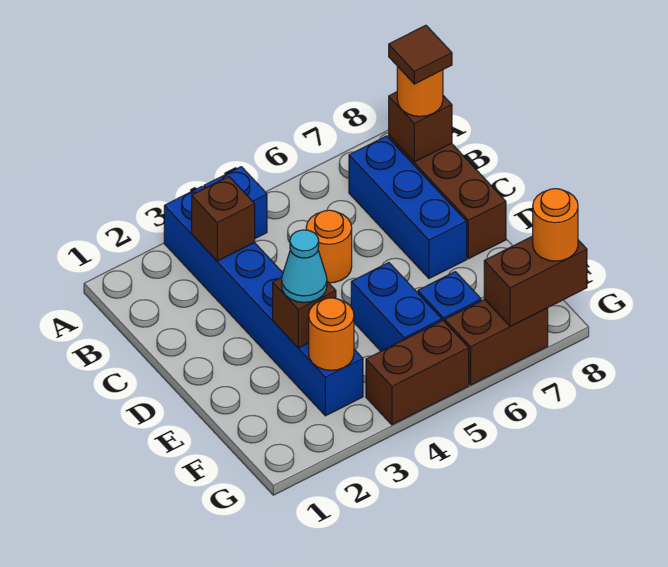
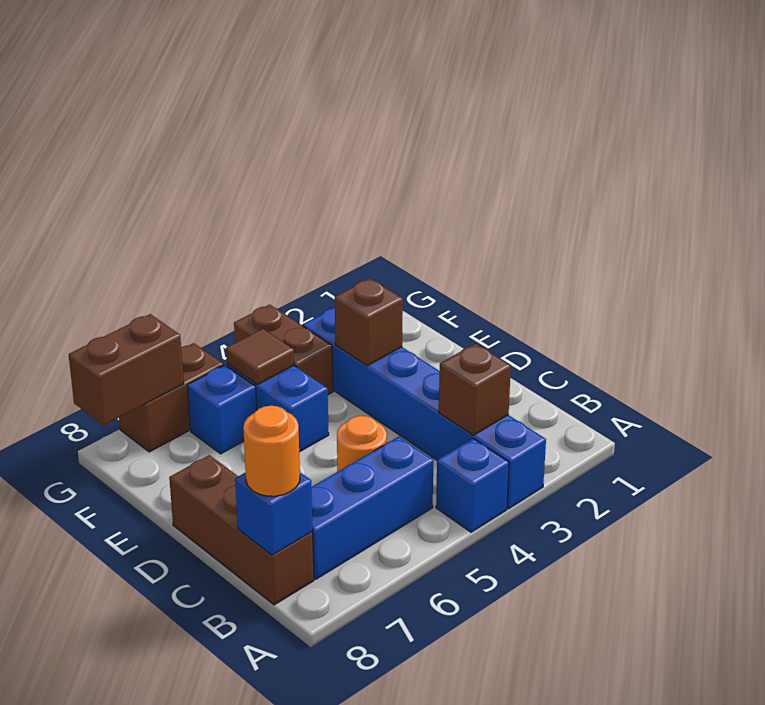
blue brick B7:D7 level 1 -> blue brick B5:B7 level 1
brown brick B8 level 2 -> blue brick B8 level 2
brown tile B8 level 4 -> brown tile F5 level 2
cyan cone E3 level 3 -> none
orange round brick F3 level 2 -> none
brown brick G4:G5 level 1 -> brown brick F4:G4 level 1
orange round brick G8 level 3 -> none

